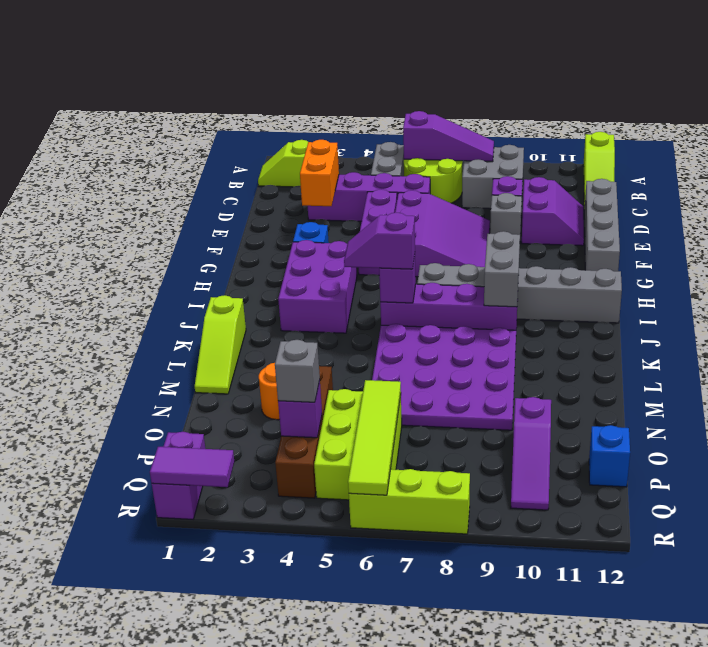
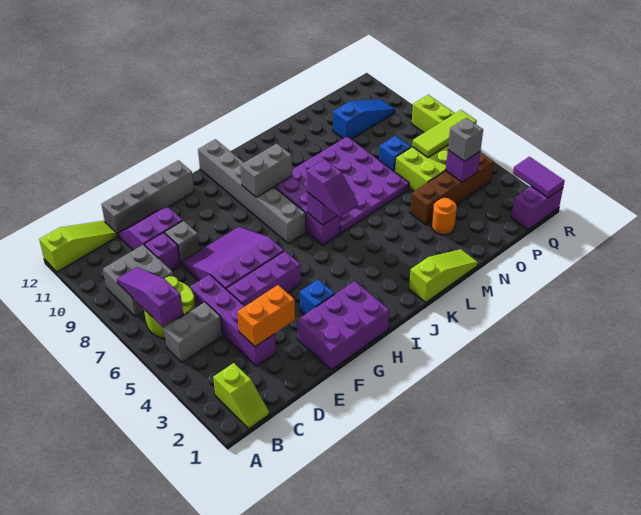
purple brick H3:J4 level 1 -> purple brick F1:H2 level 1
lime tile O6:R6 level 2 -> lime tile P6:R6 level 2
purple slope O10:Q10 level 1 top O -> blue slope O10:Q10 level 1 top O
blue brick P12 level 1 -> blue brick O7 level 1

